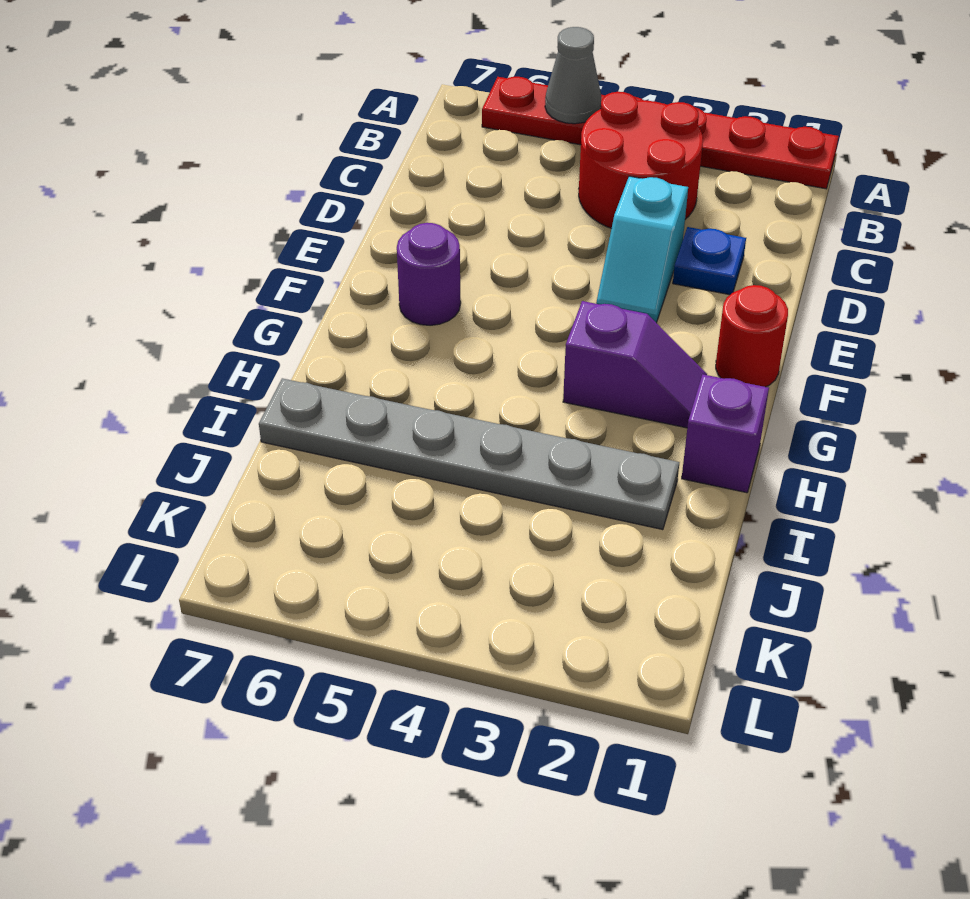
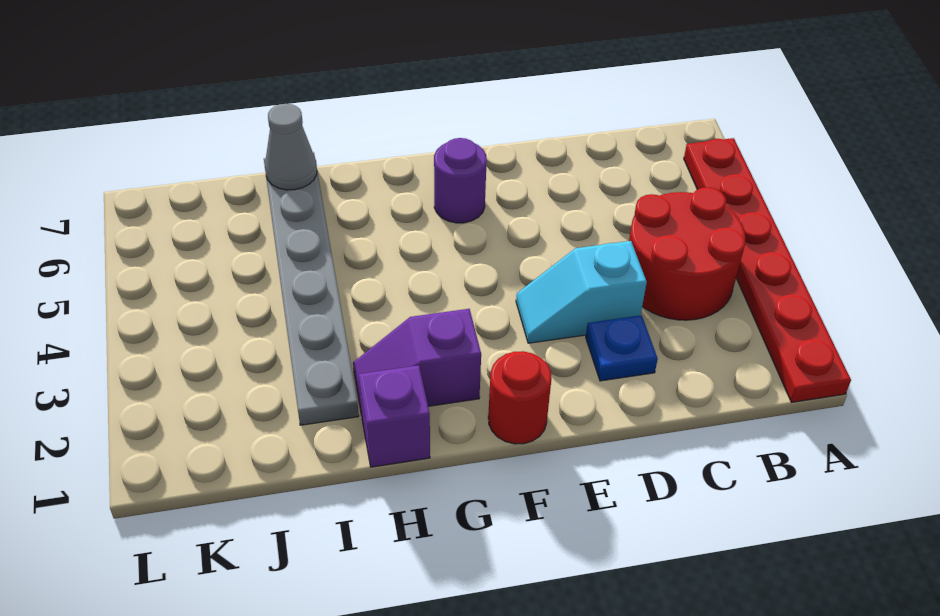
grey cone A5 level 2 -> grey cone I7 level 2
purple slope G2:G3 level 1 top 3 -> purple slope G2:H2 level 1 top G

